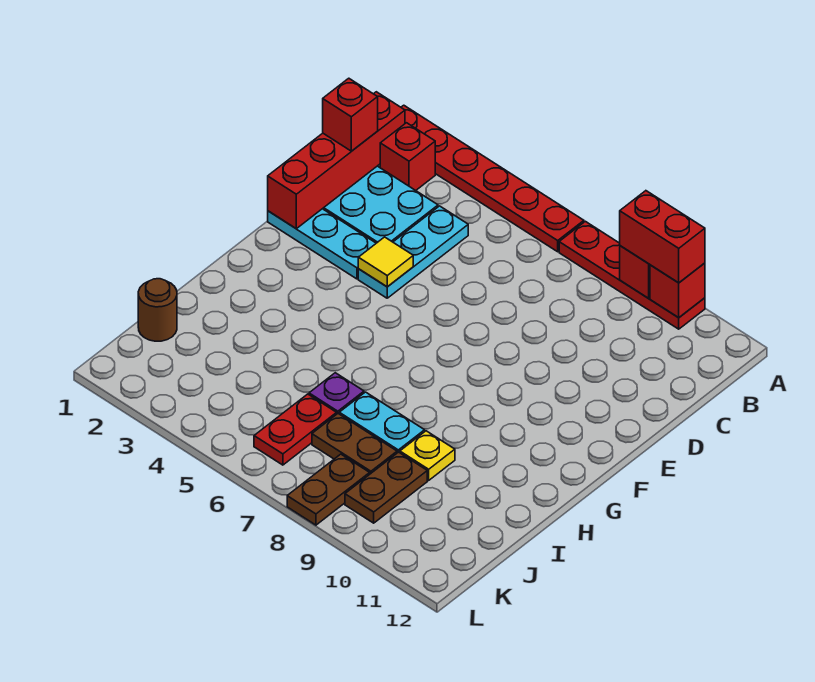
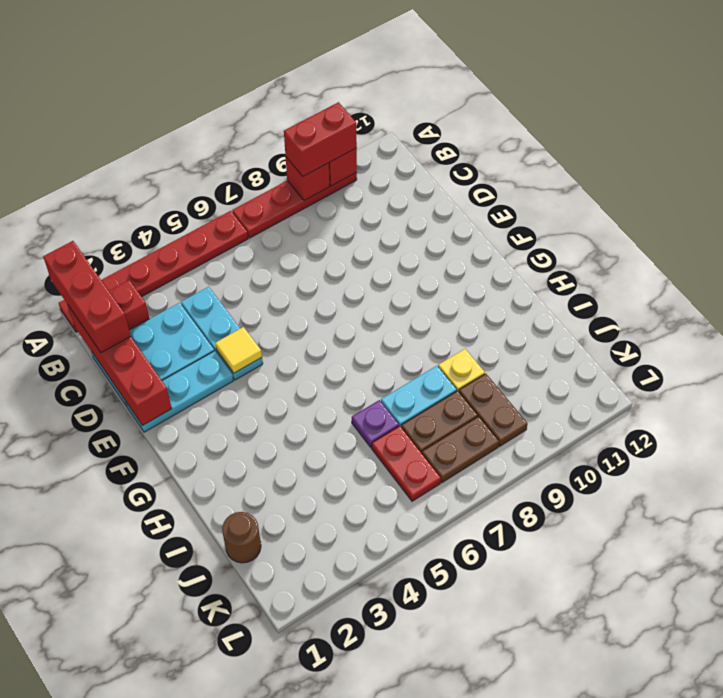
red brick C1 level 3 -> red brick A1:C1 level 3
brown plate K8:L8 level 1 -> brown plate K7:K8 level 1

